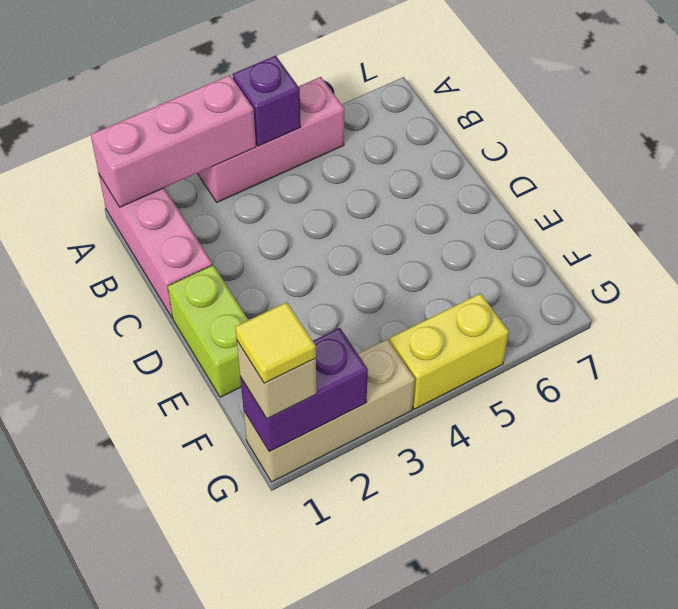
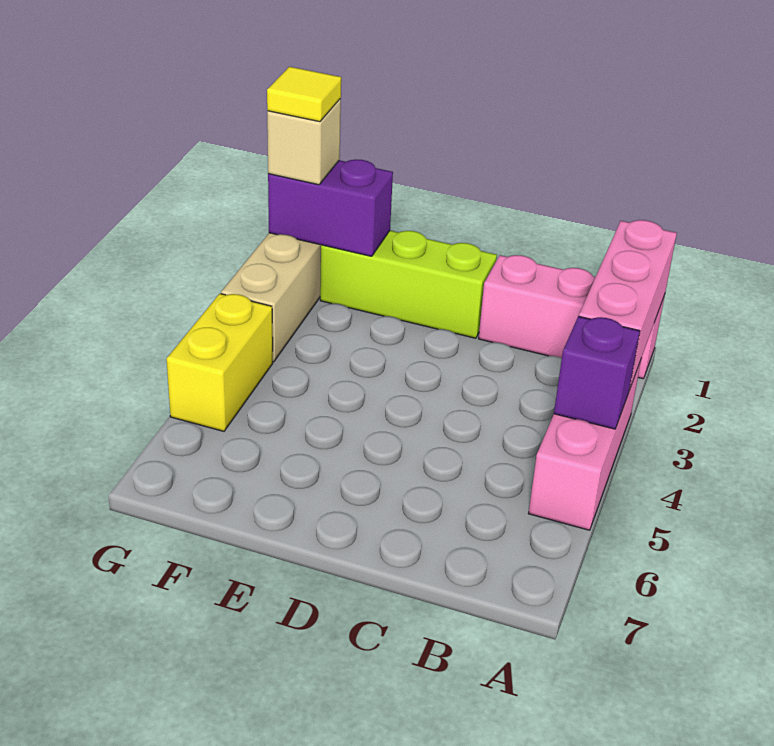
lime brick D1:E1 level 1 -> lime brick D1:F1 level 1
purple brick G1:G2 level 2 -> purple brick F1:G1 level 2

